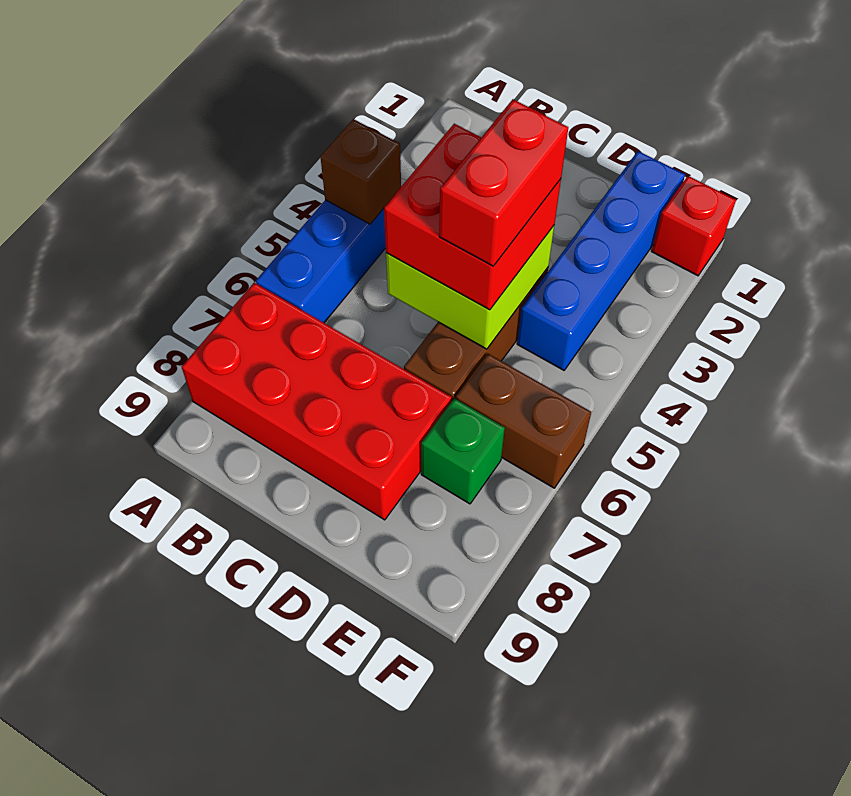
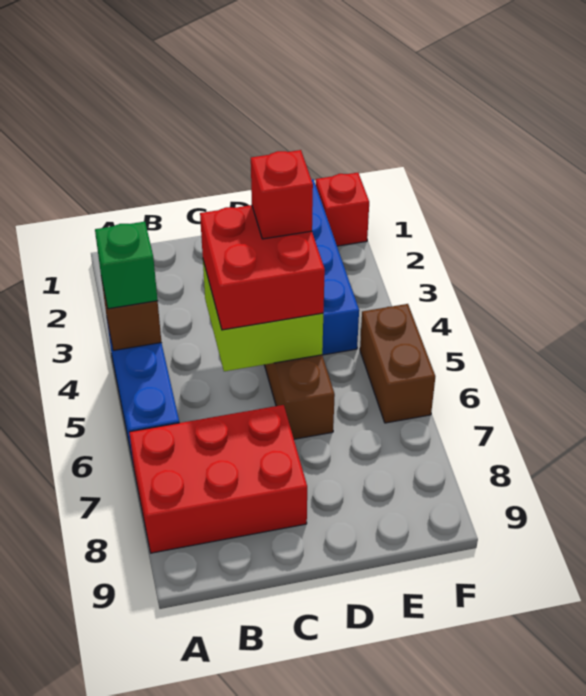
red brick A7:D8 level 1 -> red brick A7:C8 level 1
red brick D4:D5 level 4 -> red brick D4 level 4
brown brick E6:F6 level 1 -> brown brick F5:F6 level 1
green brick E7 level 1 -> green brick A4 level 3

